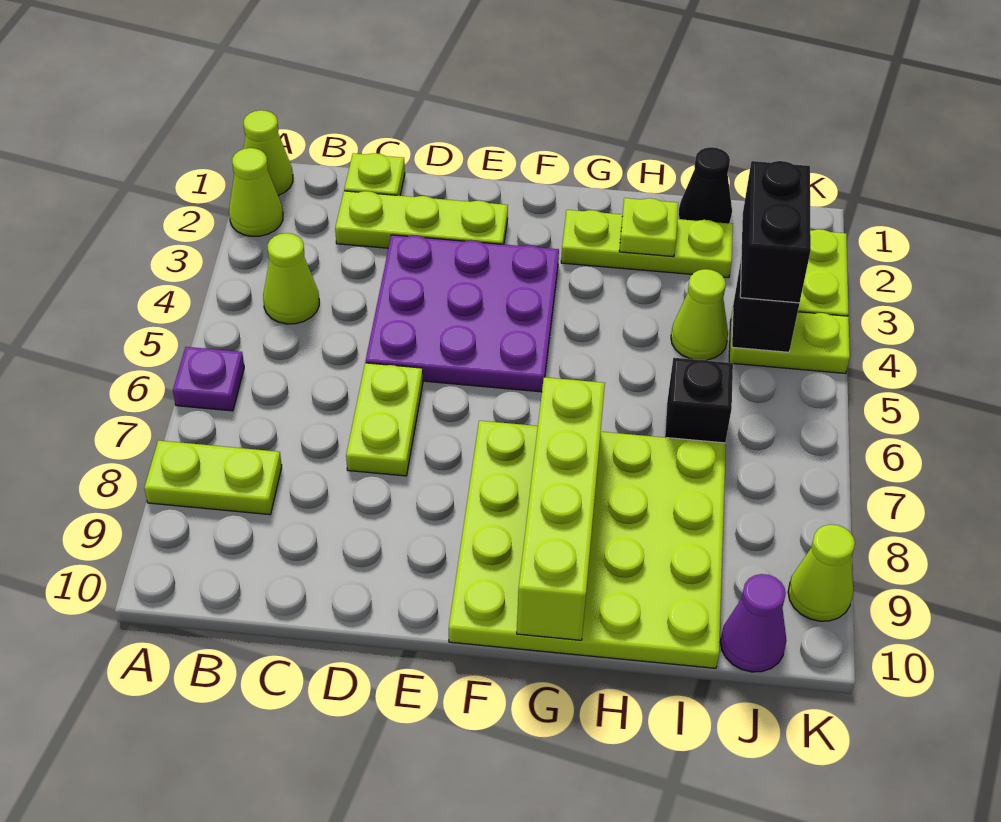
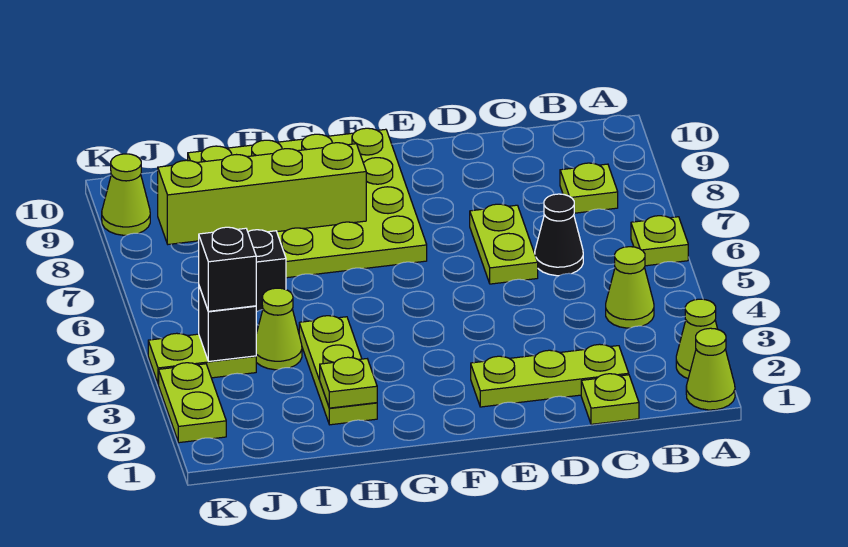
purple plate A6 level 1 -> lime plate A6 level 1
lime plate A8:B8 level 1 -> lime plate B8 level 1
purple plate D3:F5 level 1 -> none
lime plate G2:I2 level 1 -> lime plate H2:H4 level 1
lime brick G7:G10 level 2 -> lime brick G8:J8 level 2
black cone I1 level 1 -> black cone C6 level 1
black brick J3:J4 level 3 -> black brick J4 level 3
purple cone J10 level 1 -> none

